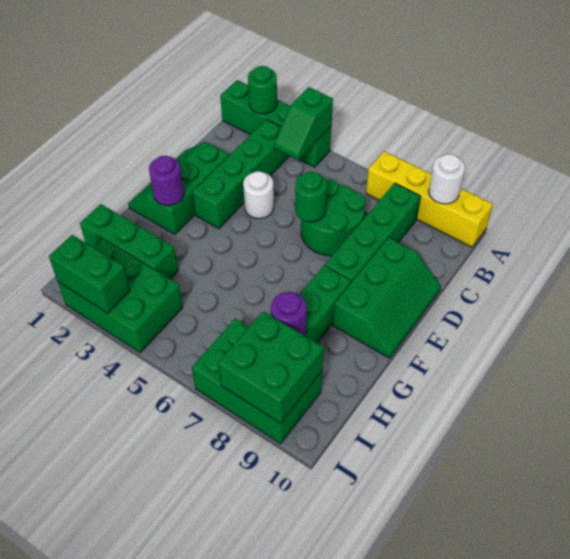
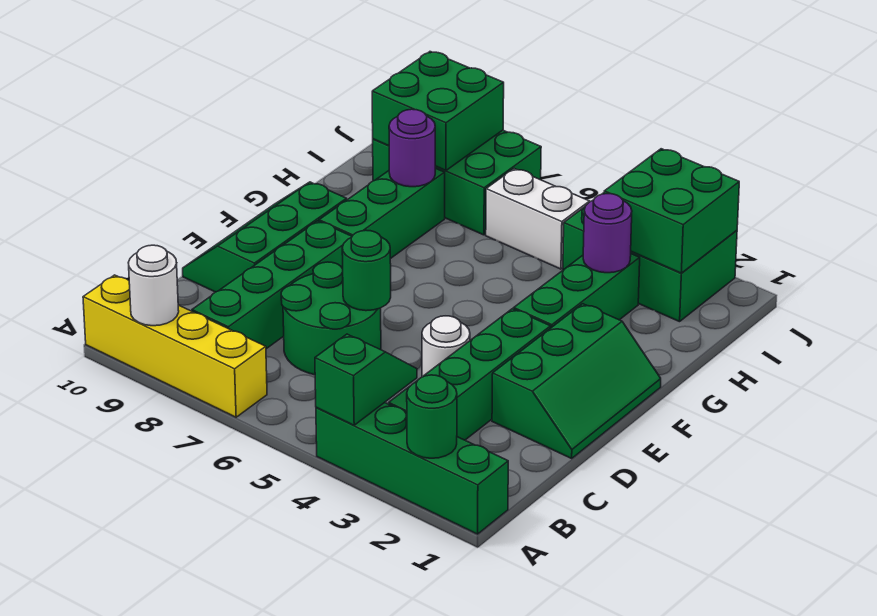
purple round brick F2 level 2 -> purple round brick H3 level 2
green brick H1:H3 level 1 -> green brick F3:H3 level 1
none -> white brick I5:I6 level 1
green brick J2:J3 level 2 -> green brick I2:J3 level 2

